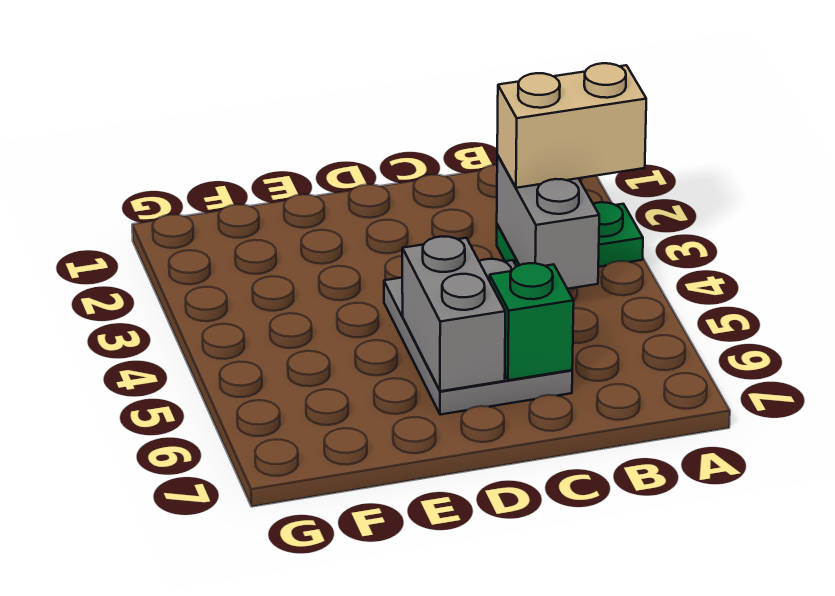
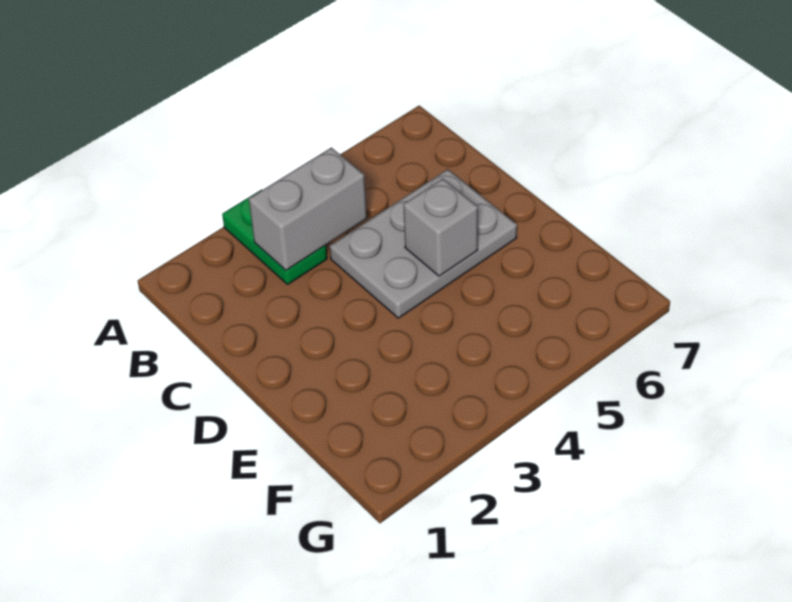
tan brick A3:B3 level 3 -> none
green brick C6 level 2 -> none
grey brick D5:D6 level 2 -> grey brick D5 level 2

